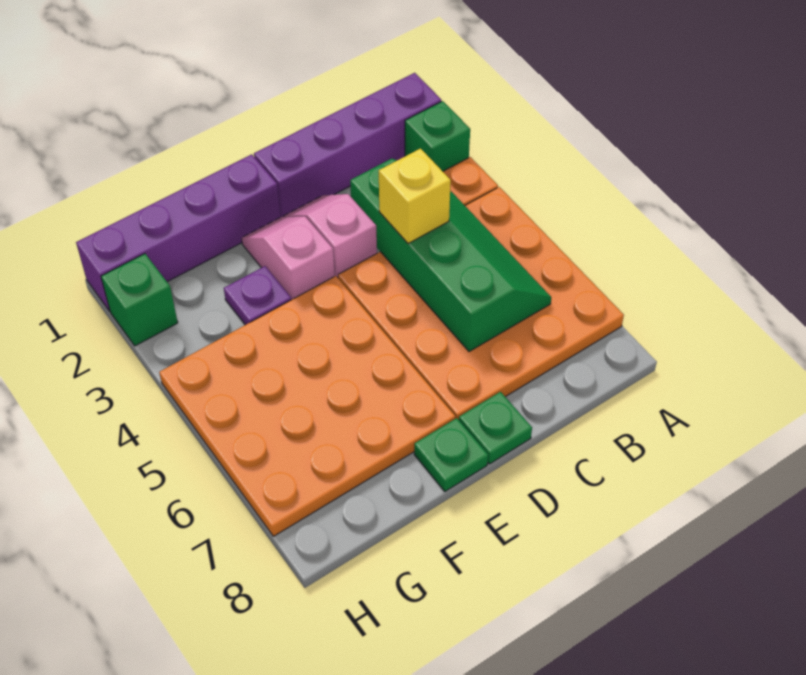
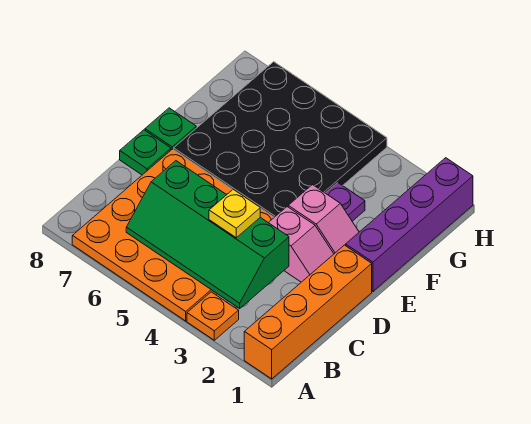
purple brick A1:D1 level 1 -> orange brick A1:D1 level 1
green brick A2 level 1 -> none
yellow brick C4 level 3 -> yellow plate C4 level 3
orange plate E4:H7 level 1 -> black plate E4:H7 level 1
green brick H2 level 1 -> none

